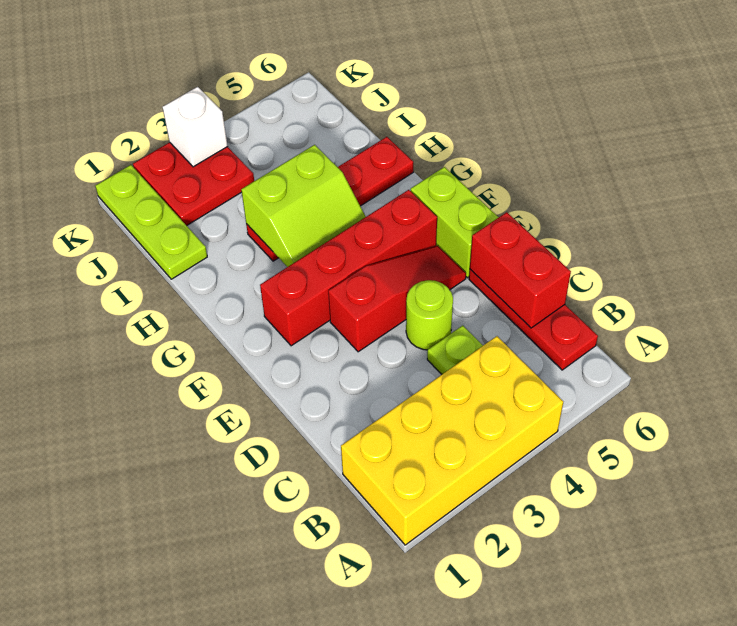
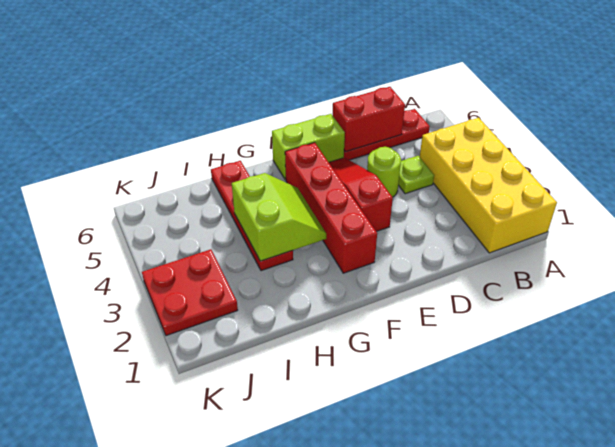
lime plate I1:K1 level 1 -> none
white brick K3 level 2 -> none

